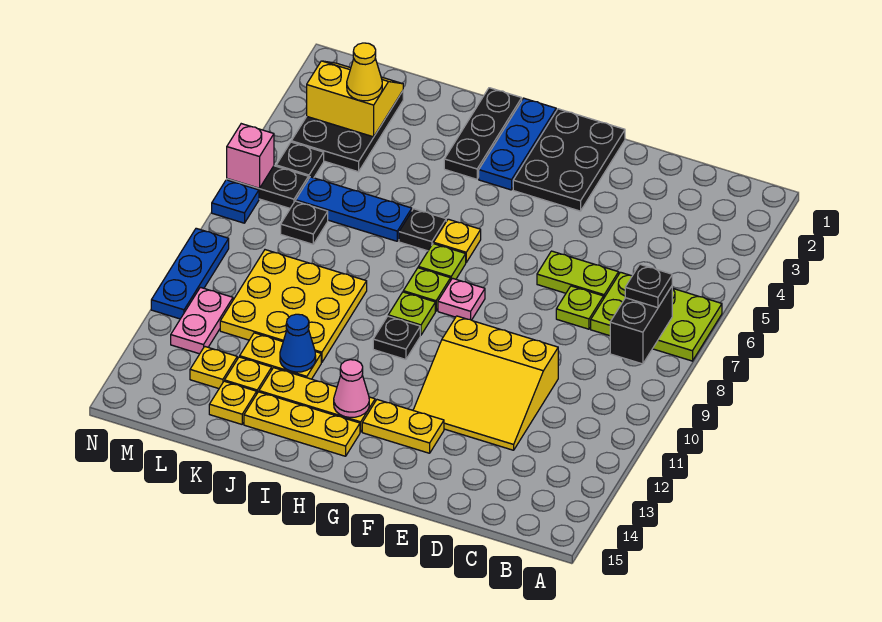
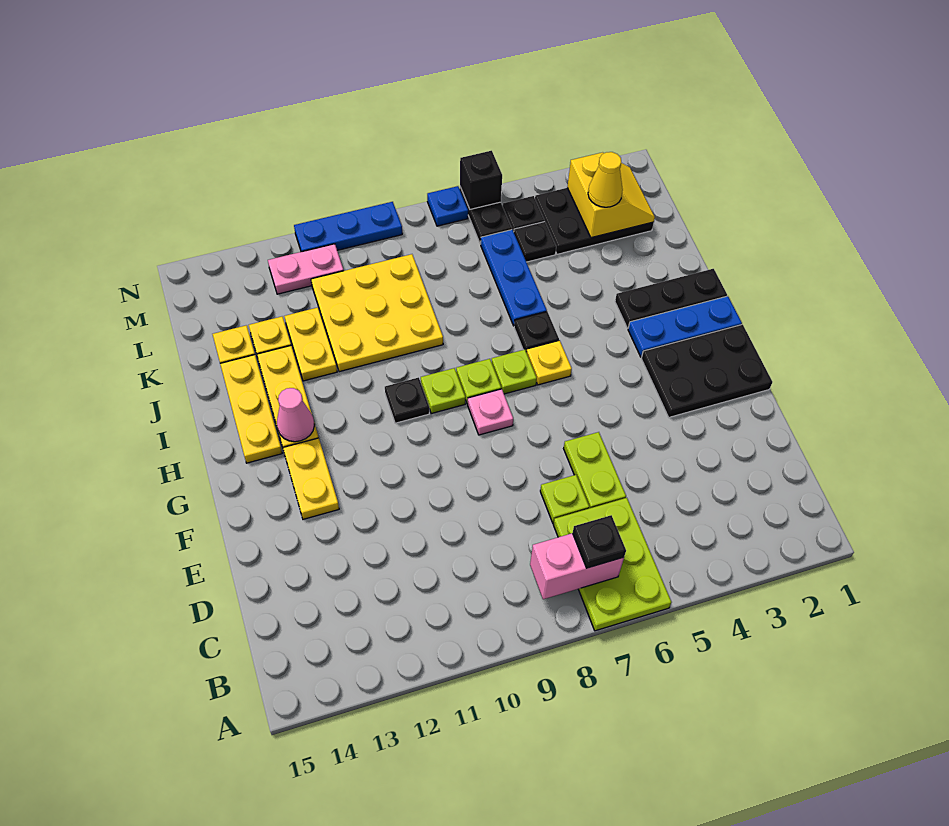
black brick B7:B8 level 2 -> pink brick B7:B8 level 2
yellow slope D10:F12 level 1 top 10 -> none
blue cone J12 level 2 -> none
black plate L7 level 1 -> black plate L5 level 1
yellow plate L13 level 1 -> none
pink brick N6 level 2 -> black brick N6 level 2

